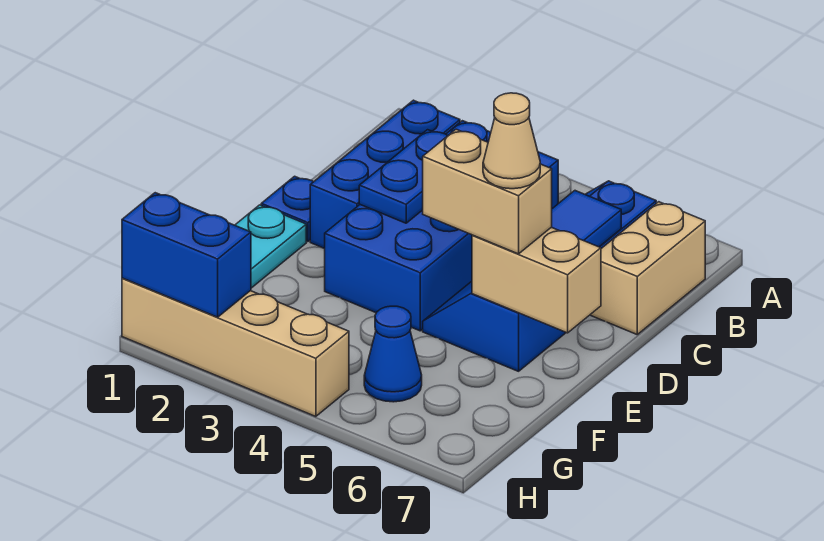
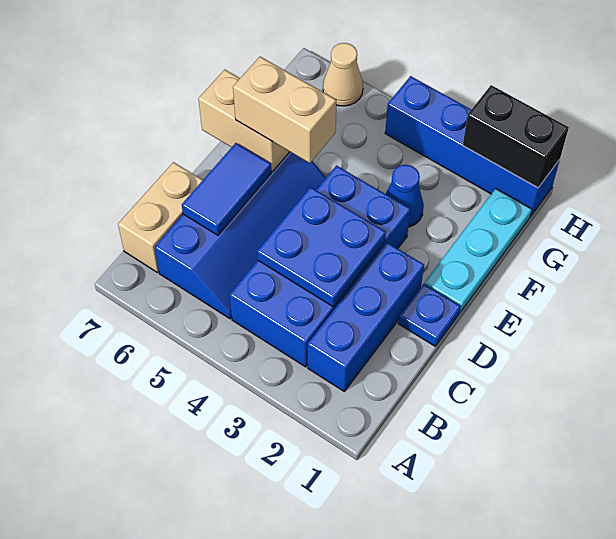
blue plate C3:D3 level 2 -> blue plate C3:D4 level 2
tan cone E6 level 4 -> tan cone H6 level 1
blue cone G5 level 1 -> blue cone F3 level 1
tan brick H1:H4 level 1 -> blue brick H1:H4 level 1
blue brick H1:H2 level 2 -> black brick H1:H2 level 2

